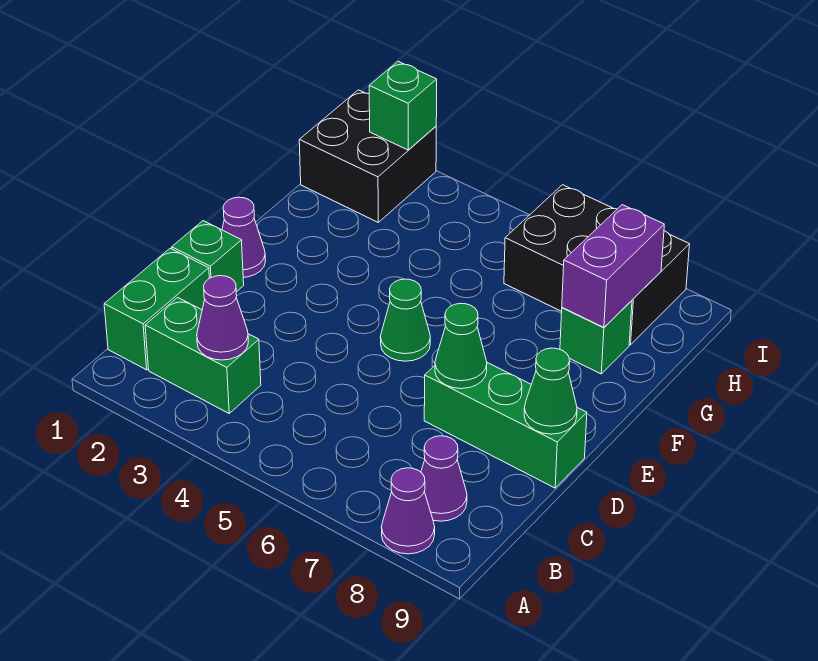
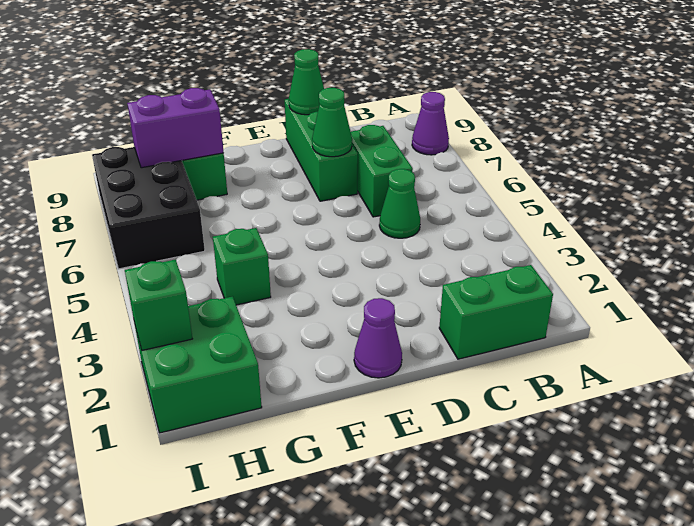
green brick B2:B3 level 1 -> green brick C6:C7 level 1
purple cone B3 level 2 -> none
purple cone B8 level 1 -> none
green brick D1 level 1 -> green brick G4 level 1
green cone E5 level 1 -> green cone C5 level 1
black brick H1:I2 level 1 -> green brick H1:I2 level 1

